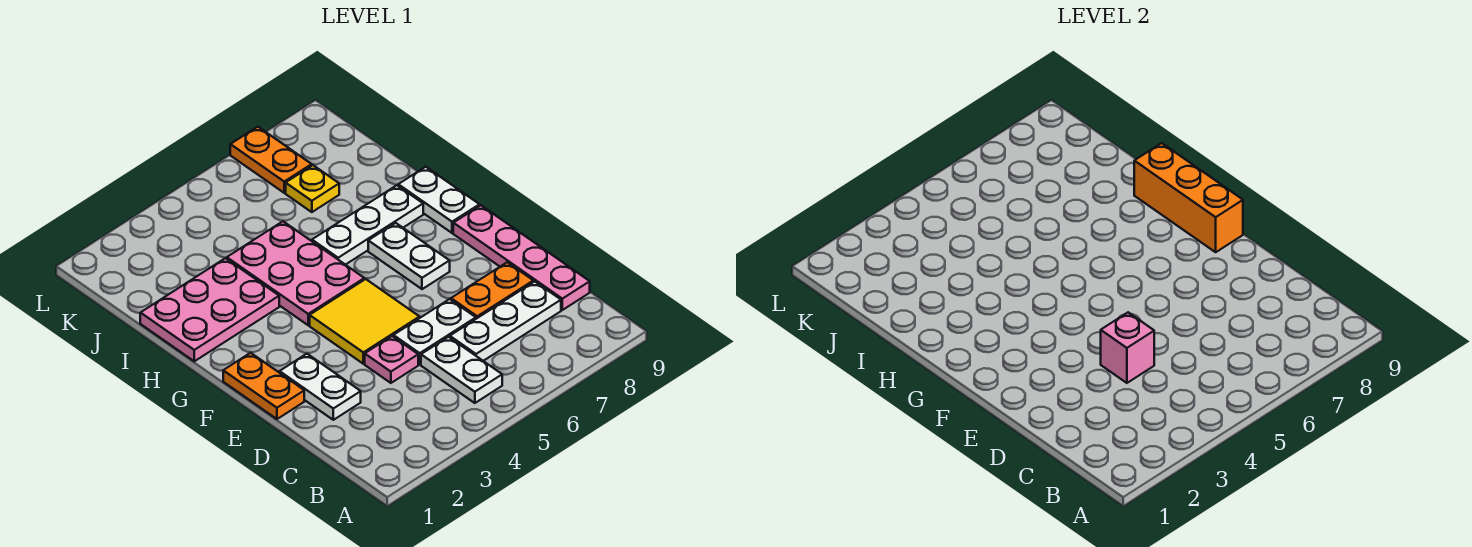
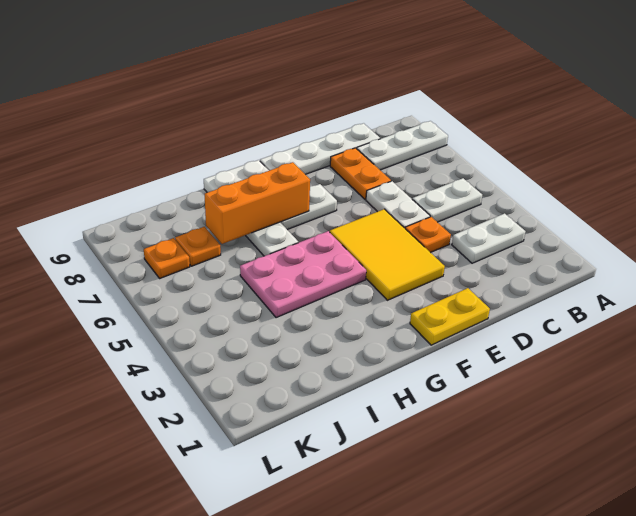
white plate C6:C8 level 1 -> white plate A8:C8 level 1
pink plate C9:F9 level 1 -> white plate C9:F9 level 1
white plate D2:E2 level 1 -> white plate B3:C3 level 1
pink plate D4 level 1 -> orange plate D4 level 1
pink brick D4 level 2 -> none
orange plate E1:F1 level 1 -> yellow plate E1:F1 level 1
yellow tile E4:F5 level 1 -> yellow tile E3:F5 level 1
orange brick F9:H9 level 2 -> orange brick G7:I7 level 2
pink plate H1:I3 level 1 -> none
yellow plate J7 level 1 -> orange plate J7 level 1
orange plate K7:L7 level 1 -> orange plate K7 level 1

